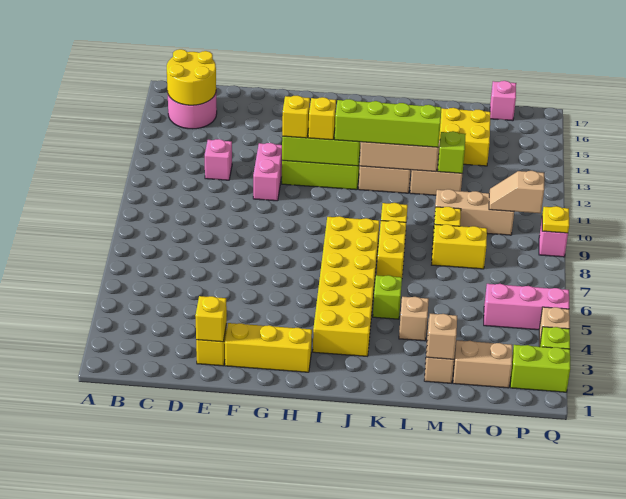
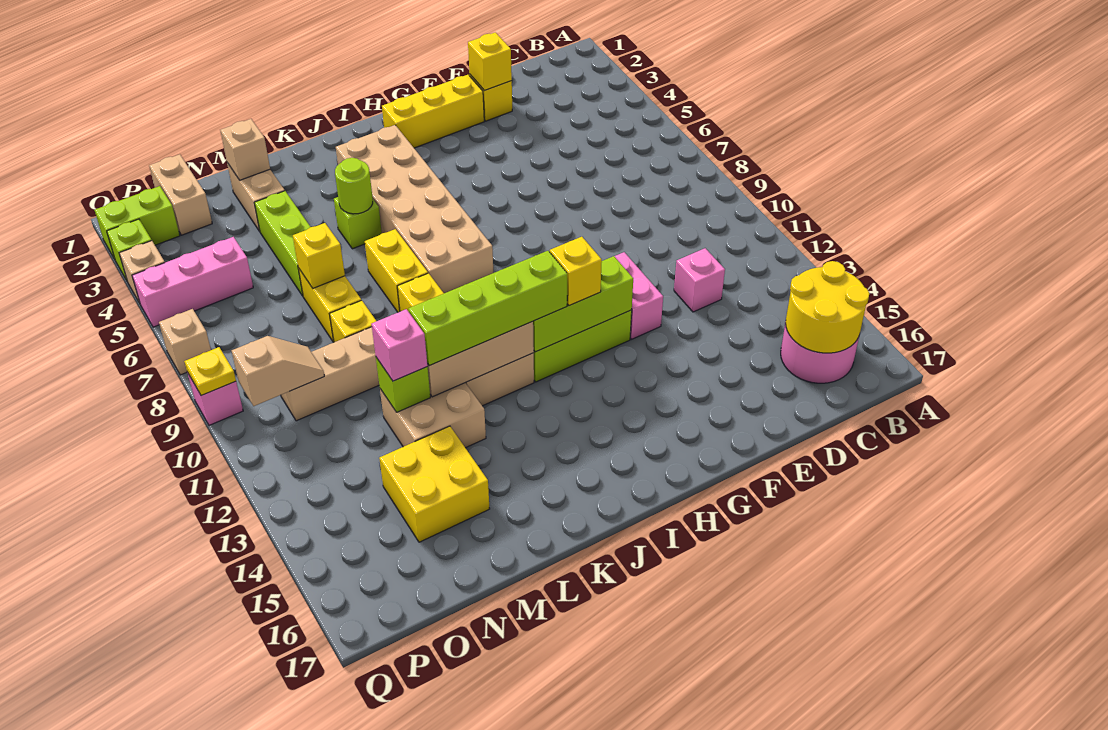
yellow brick G12 level 3 -> yellow brick M7 level 2
yellow brick I3:J8 level 1 -> tan brick I3:J8 level 1
none -> lime round brick K5 level 2
tan brick L4 level 1 -> tan brick Q7 level 1
none -> lime brick M4:M6 level 1
yellow brick M8:N8 level 1 -> yellow brick M7:M8 level 1
tan brick N2:O2 level 1 -> tan brick O1:O2 level 1
pink brick O17 level 1 -> pink brick M12 level 3

